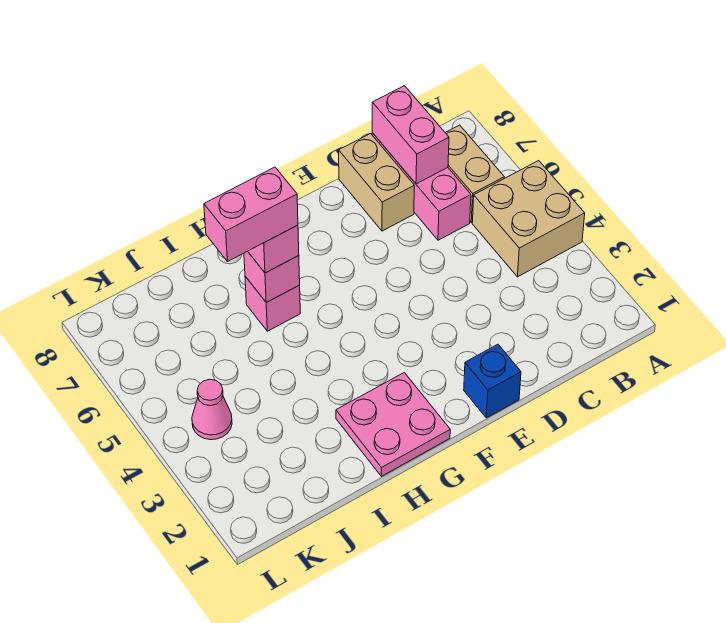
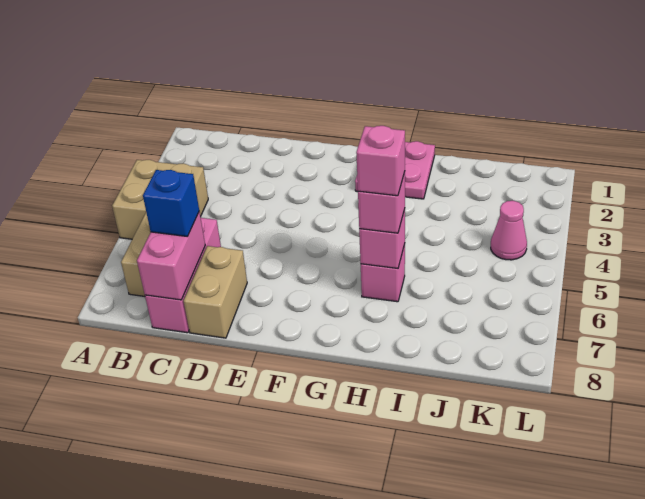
blue brick E1 level 1 -> blue brick C7 level 3
pink brick H6:I6 level 4 -> pink brick H6 level 4

